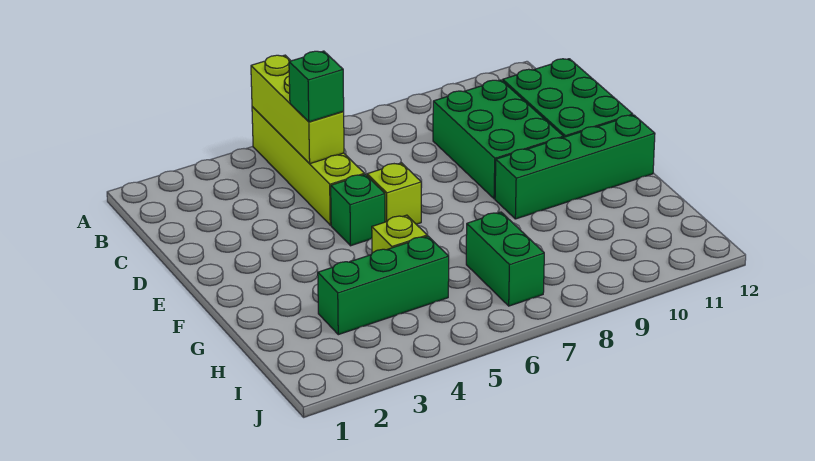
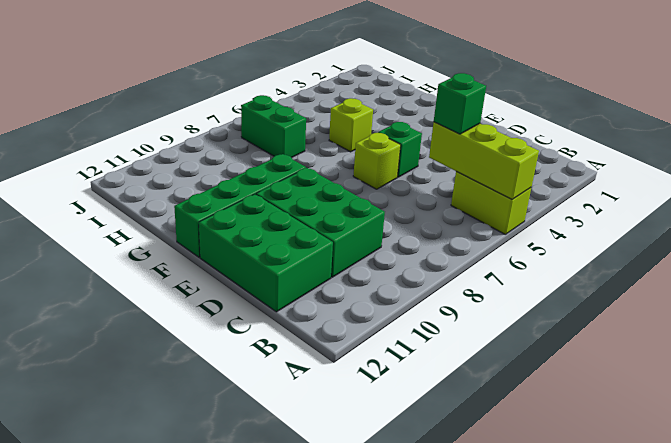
lime brick A5:D5 level 1 -> lime brick A5:B5 level 1
green brick H3:H5 level 1 -> none

